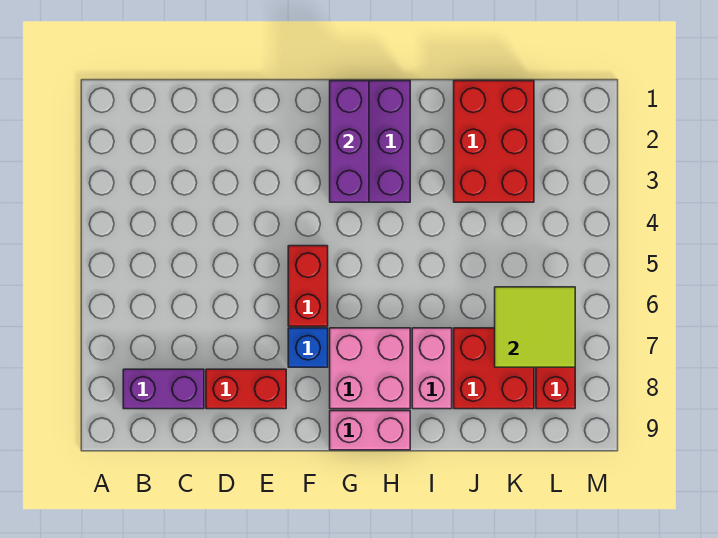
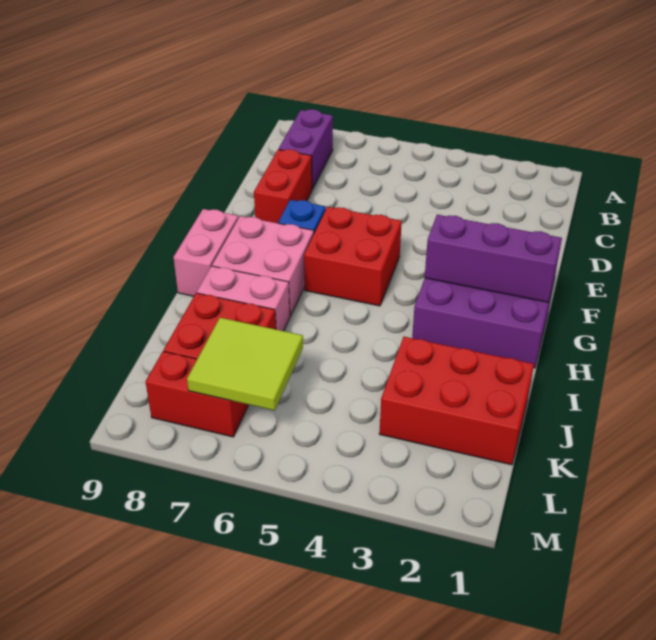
red brick F5:F6 level 1 -> red brick F5:G6 level 1

